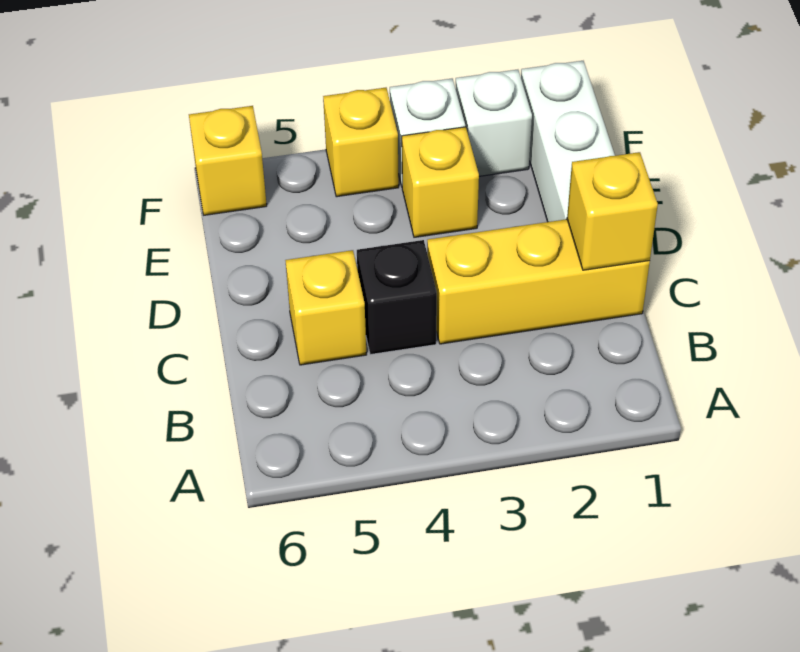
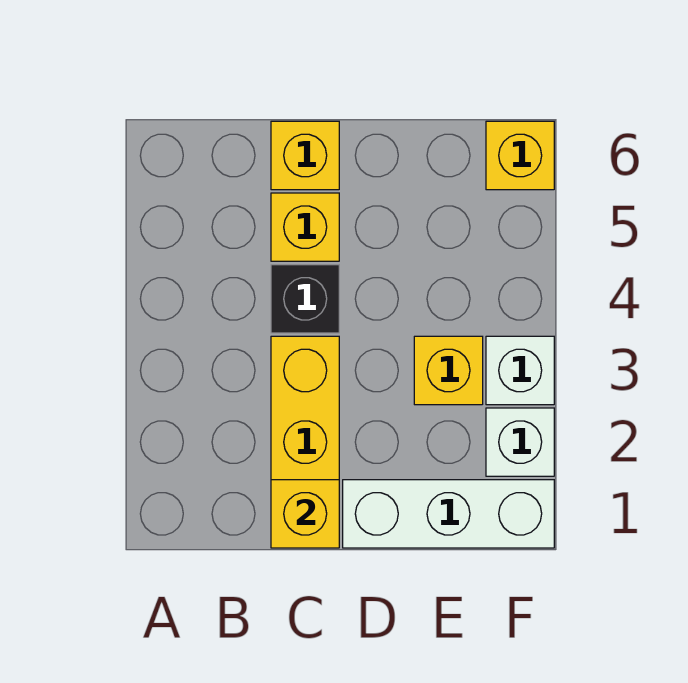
yellow brick F4 level 1 -> yellow brick C6 level 1

